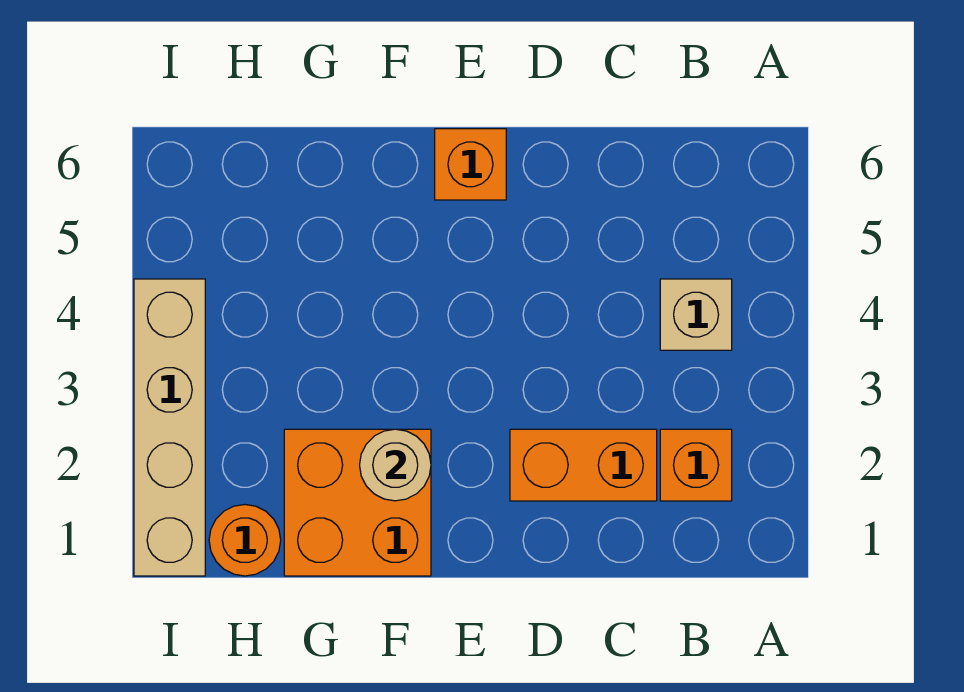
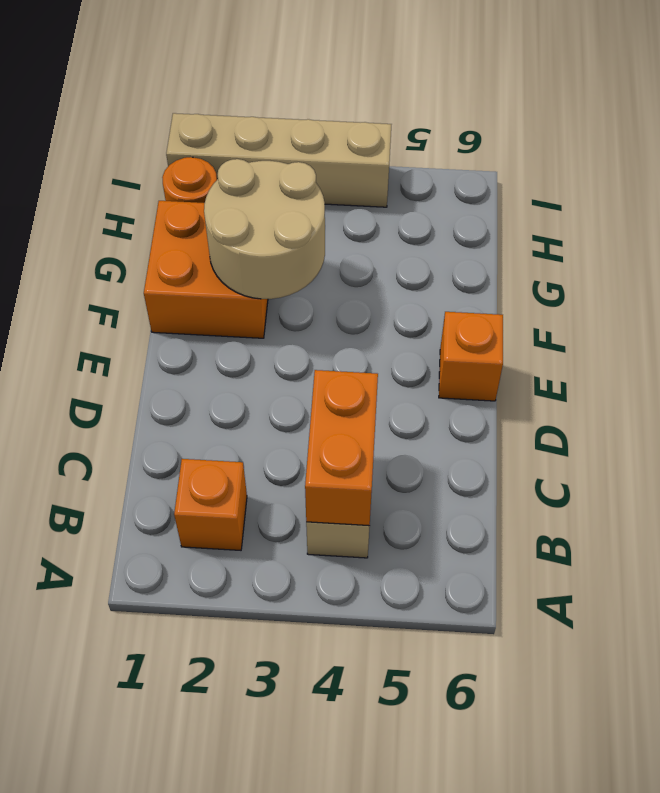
orange brick C2:D2 level 1 -> orange brick B4:C4 level 2
tan round brick F2 level 2 -> tan round brick F2:G3 level 2

